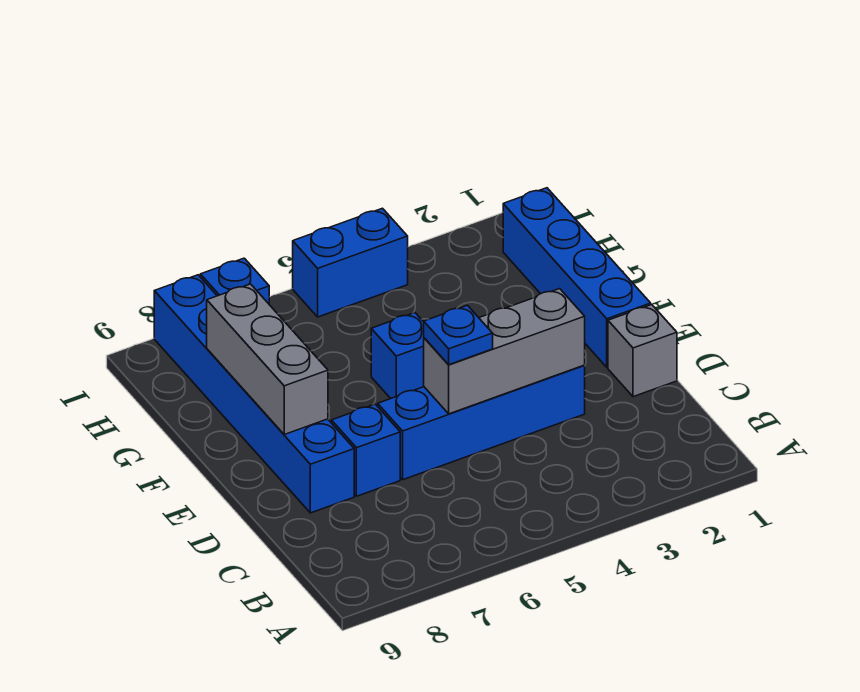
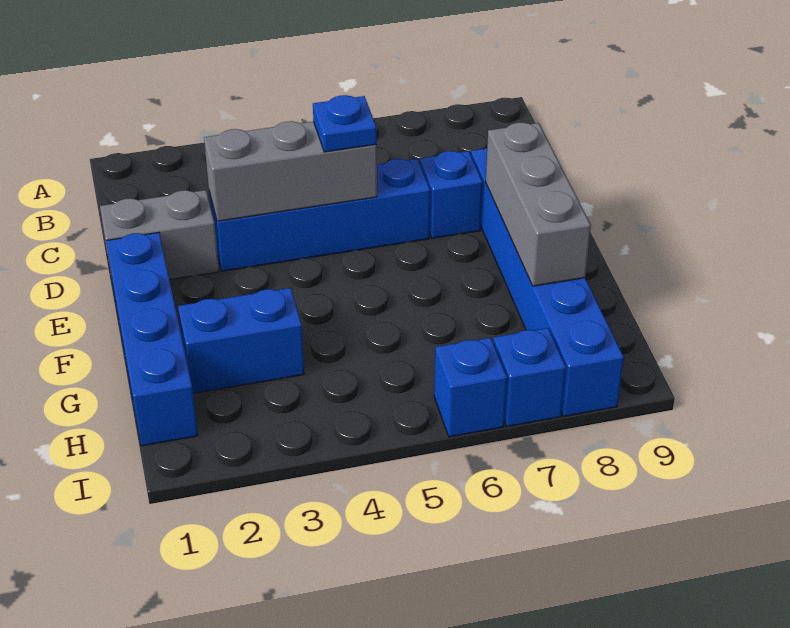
grey brick D1 level 1 -> grey brick D1:D2 level 1
blue brick F5 level 1 -> blue brick I6 level 1
blue brick I4:I5 level 1 -> blue brick G2:G3 level 1

